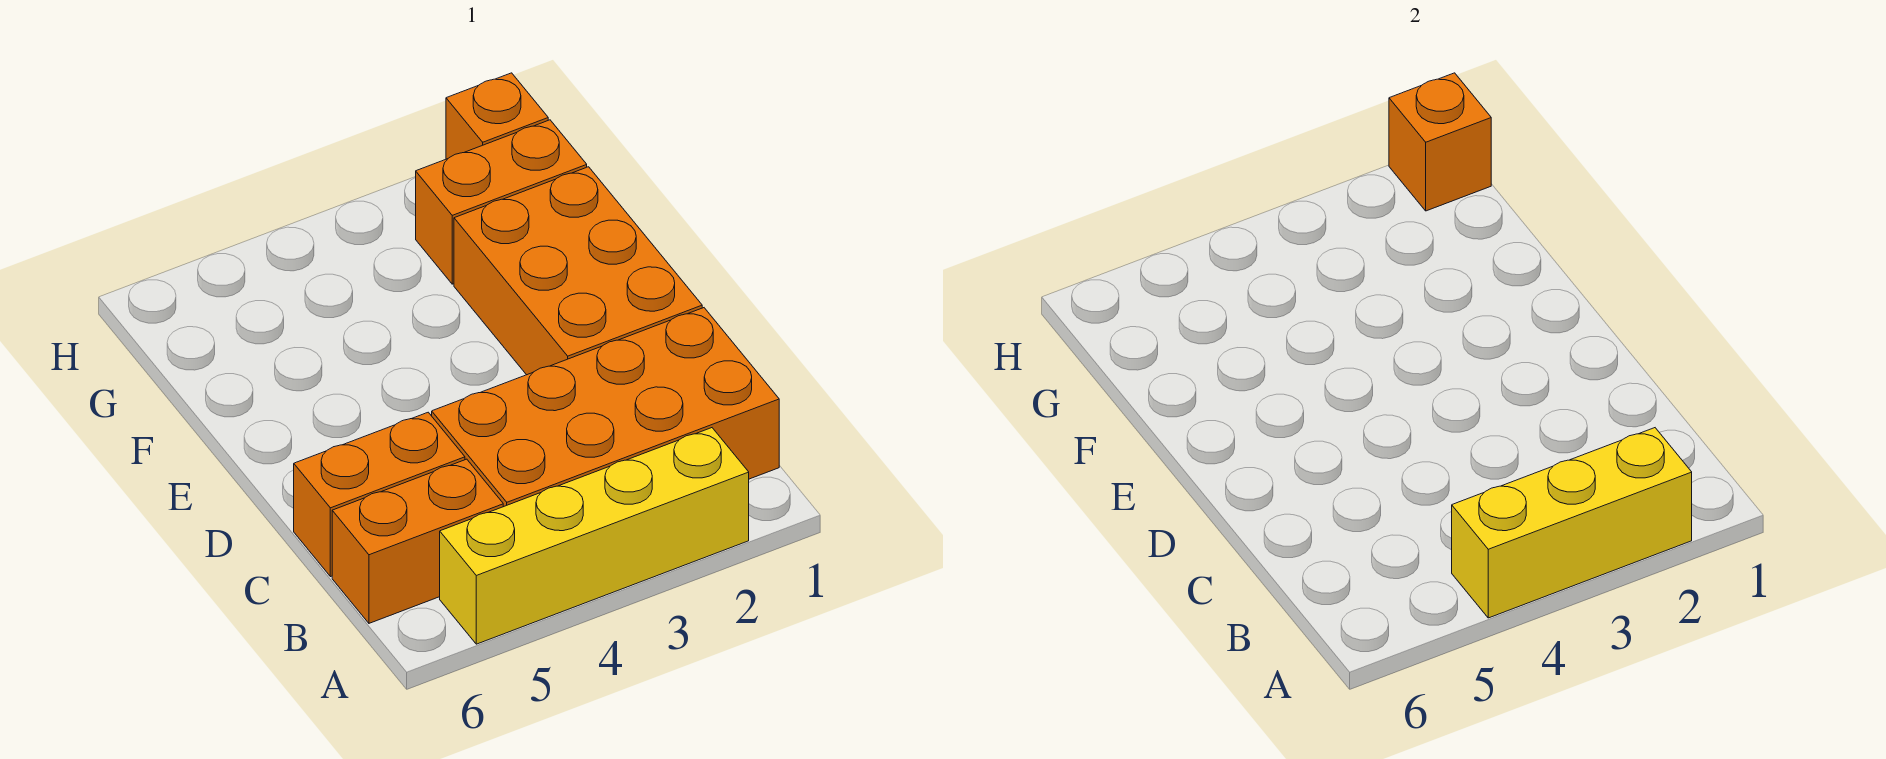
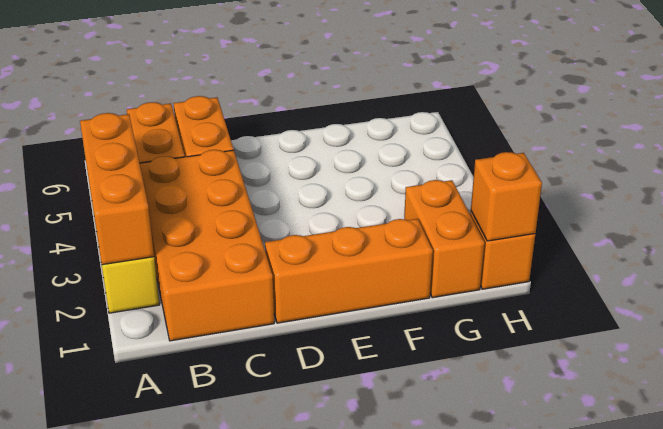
yellow brick A2:A4 level 2 -> orange brick A2:A4 level 2
orange brick D1:F2 level 1 -> orange brick D1:F1 level 1

